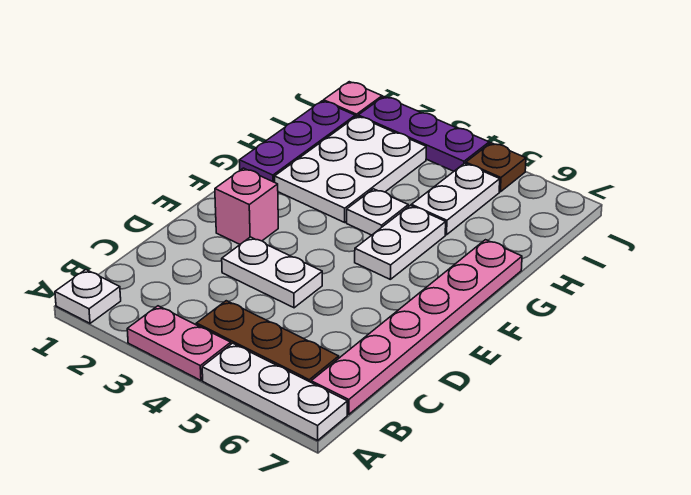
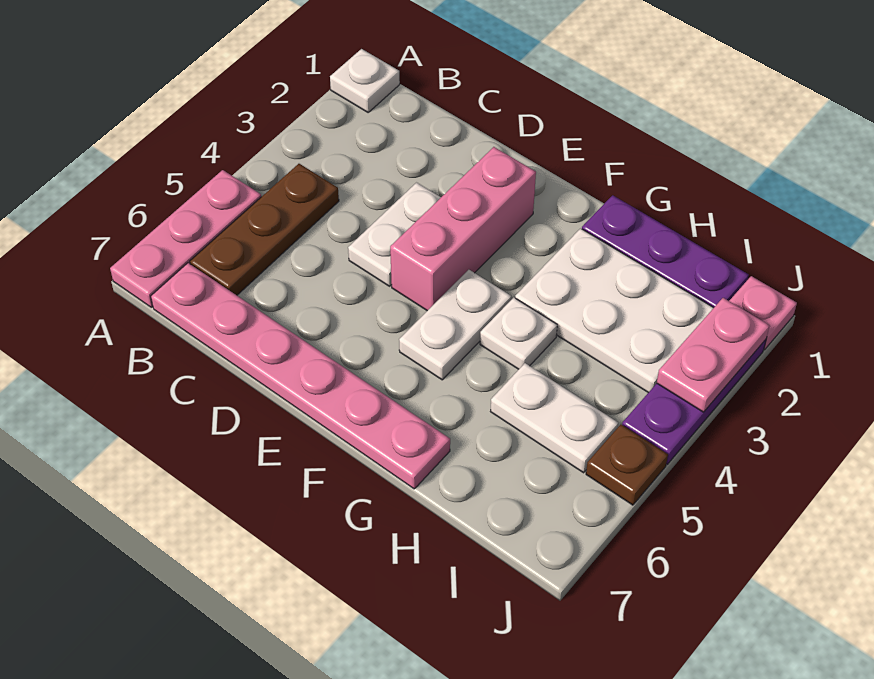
pink plate A3:A4 level 1 -> pink plate J2:J3 level 2
white plate A5:A7 level 1 -> pink plate A5:A7 level 1
pink brick E2 level 1 -> pink brick E2:E4 level 1
white plate F5:G5 level 1 -> white plate F4:F5 level 1

